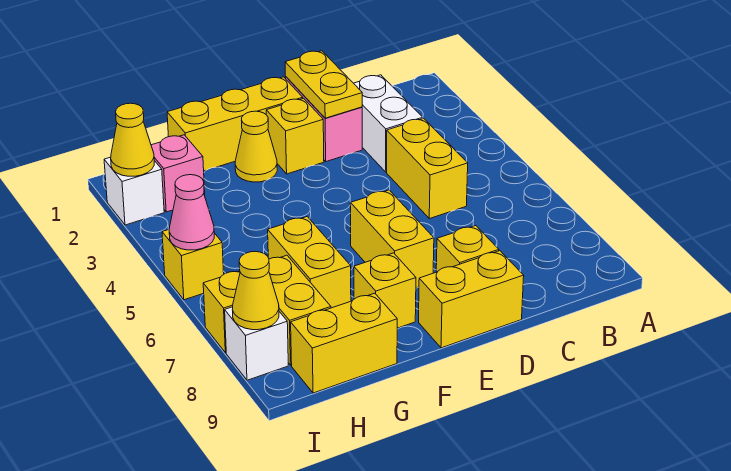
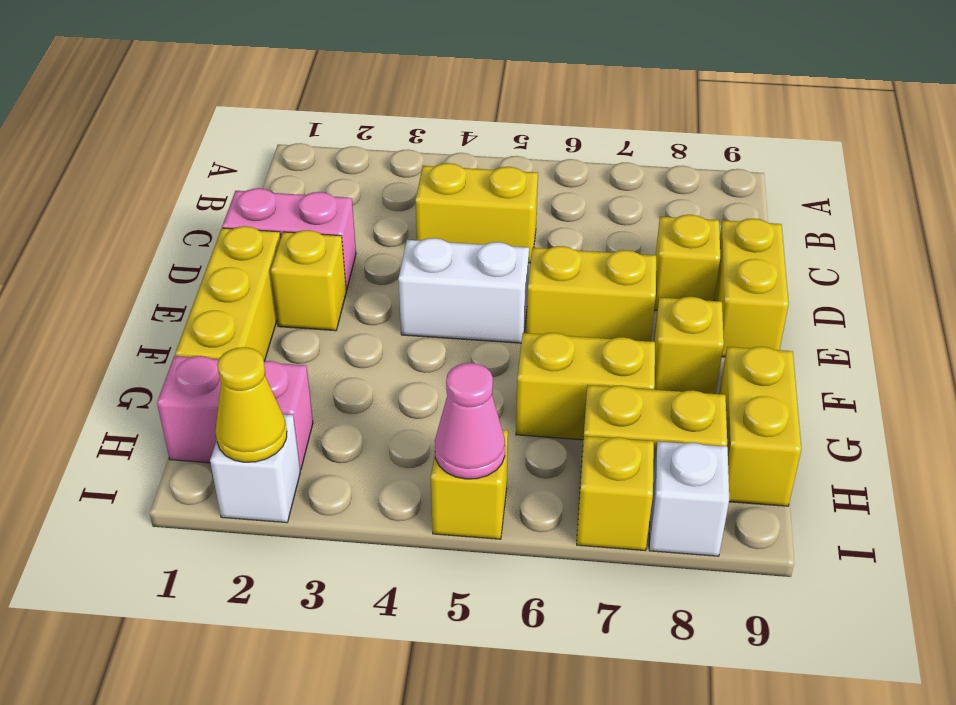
white brick C2:C3 level 1 -> white brick E4:E5 level 1
yellow plate D1:D2 level 2 -> none
yellow cone F2 level 1 -> none
pink brick H2 level 1 -> pink brick H1:H2 level 1
yellow cone I8 level 2 -> none

